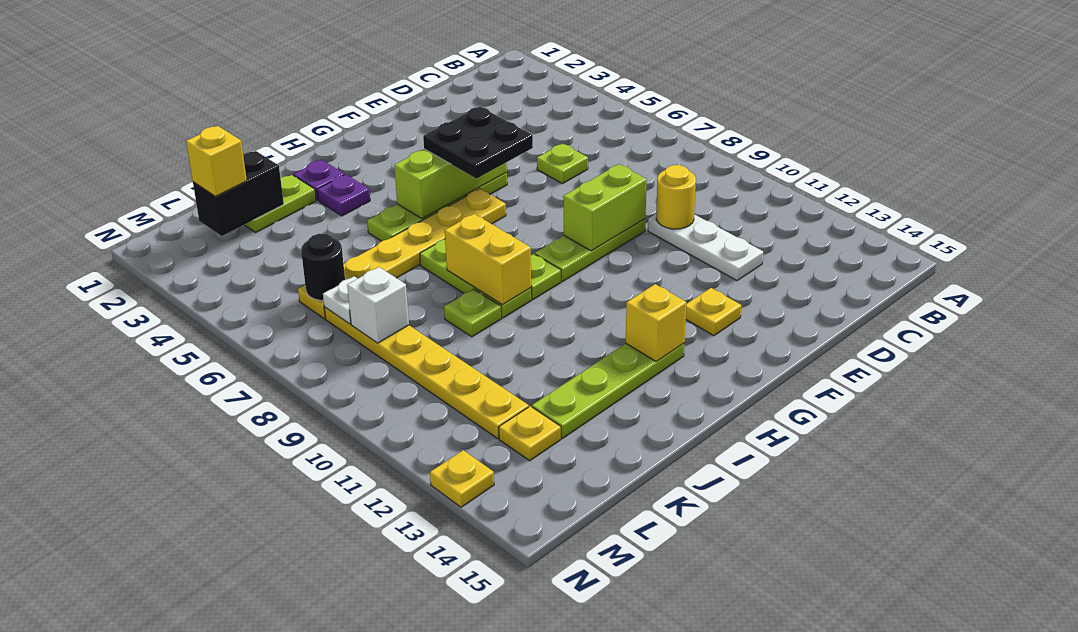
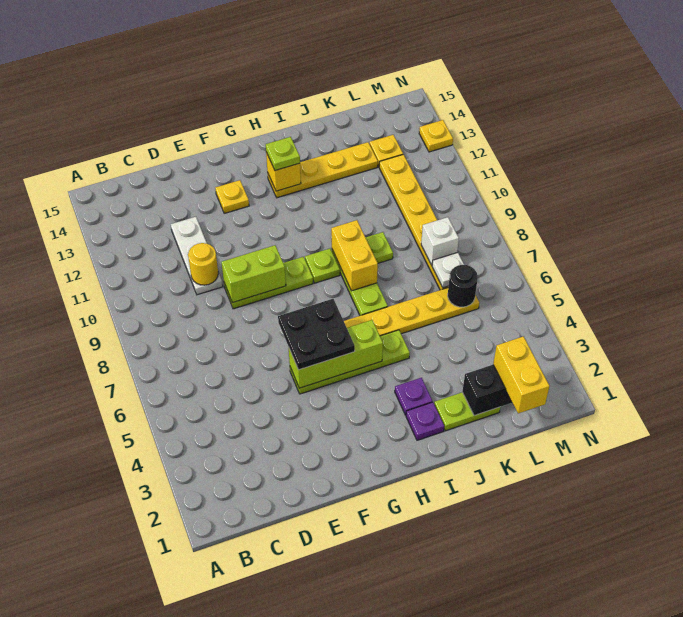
lime plate D6 level 1 -> lime plate H13 level 3
lime plate H13:K13 level 1 -> yellow plate H13:K13 level 1
yellow brick L2 level 3 -> yellow brick L1:L2 level 3

